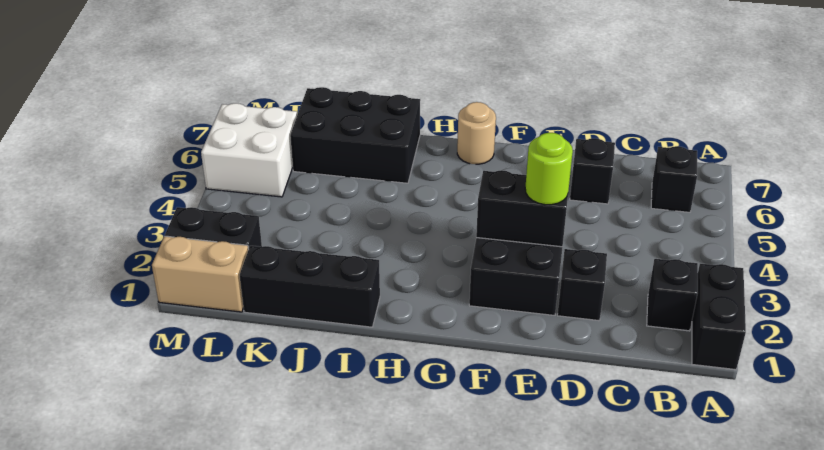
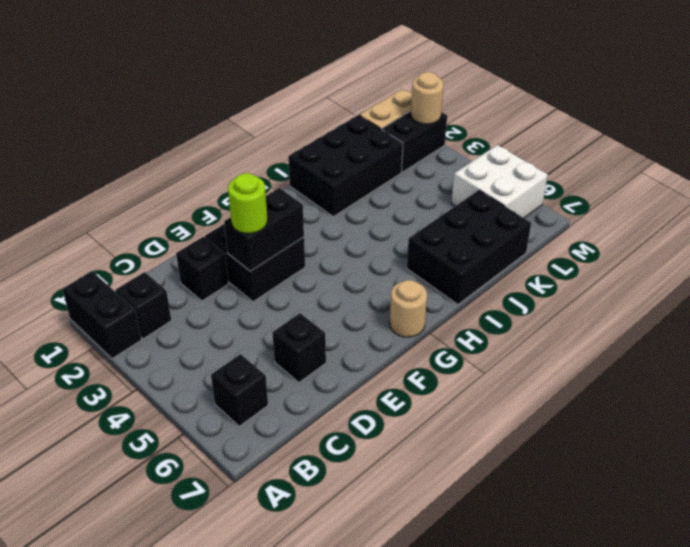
black brick I1:K1 level 1 -> black brick I1:K2 level 1
none -> tan round brick M2 level 2

